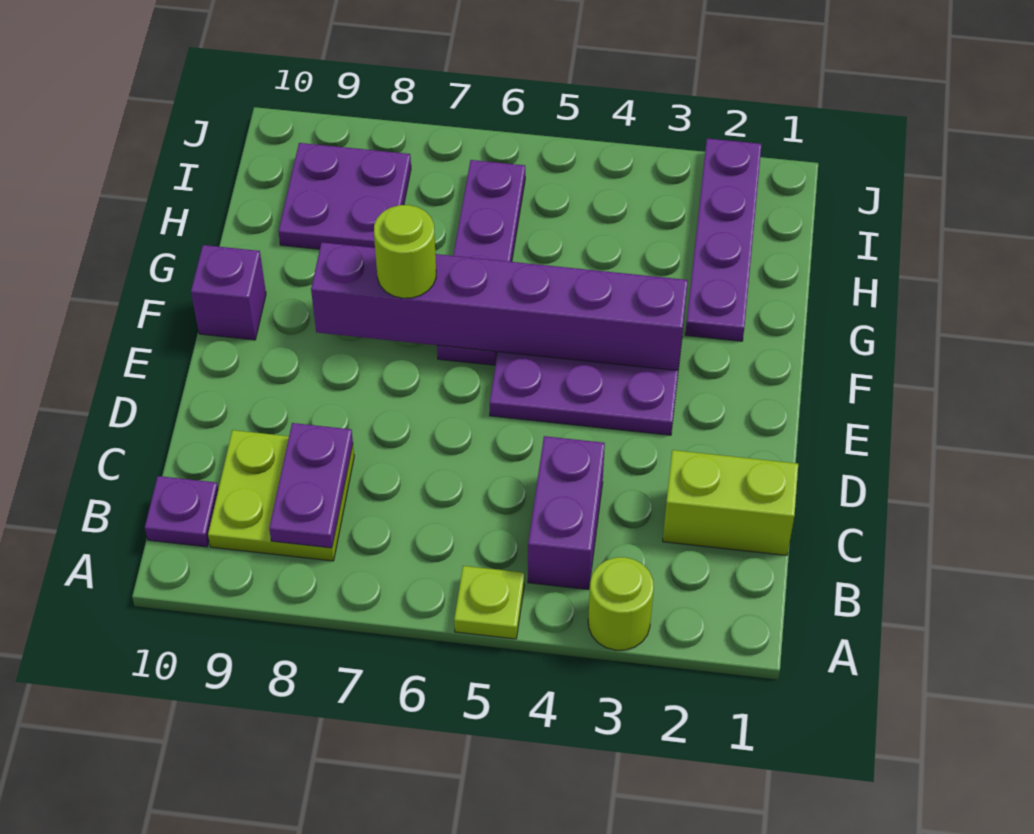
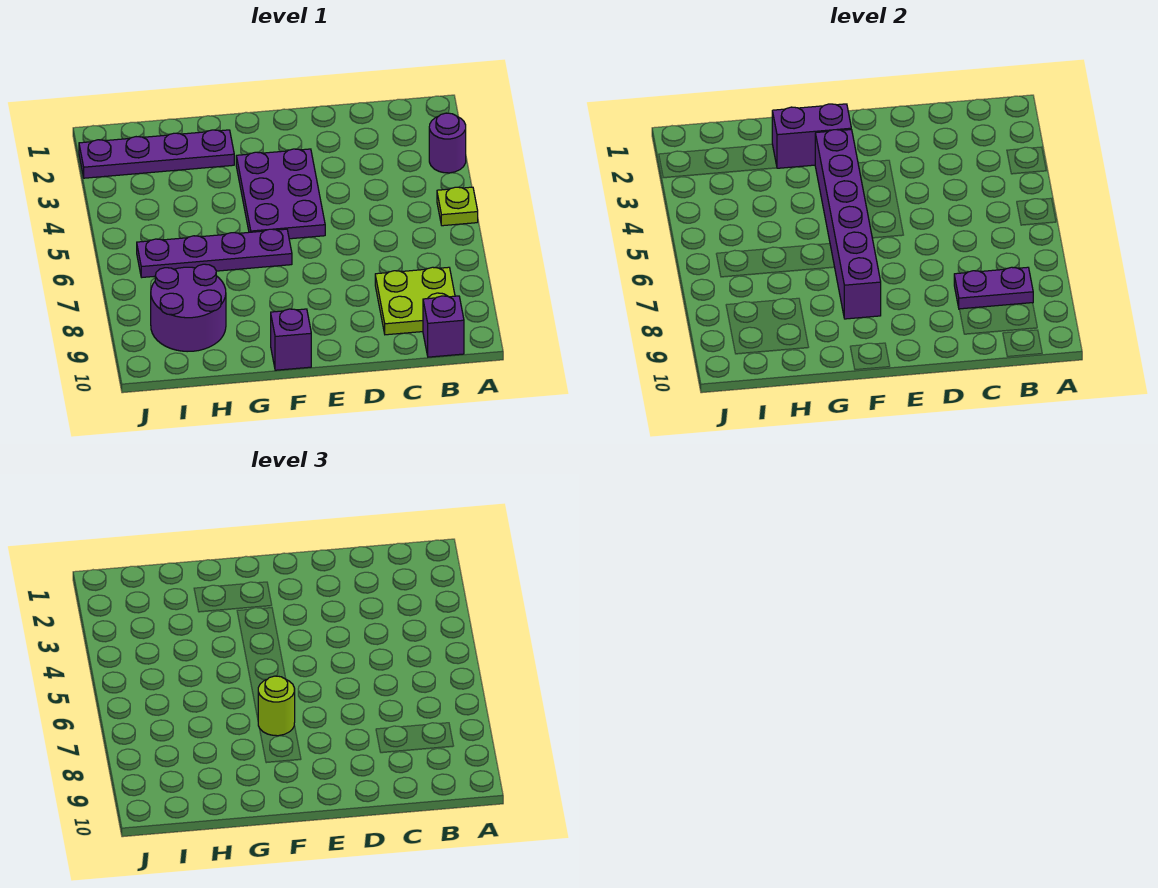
lime round brick A3 level 1 -> purple round brick A3 level 1
purple brick B4:C4 level 1 -> purple brick F2:G2 level 2
purple plate B10 level 1 -> purple brick B10 level 1
lime brick C1:C2 level 1 -> none
purple plate H8:I9 level 1 -> purple round brick H8:I9 level 1

